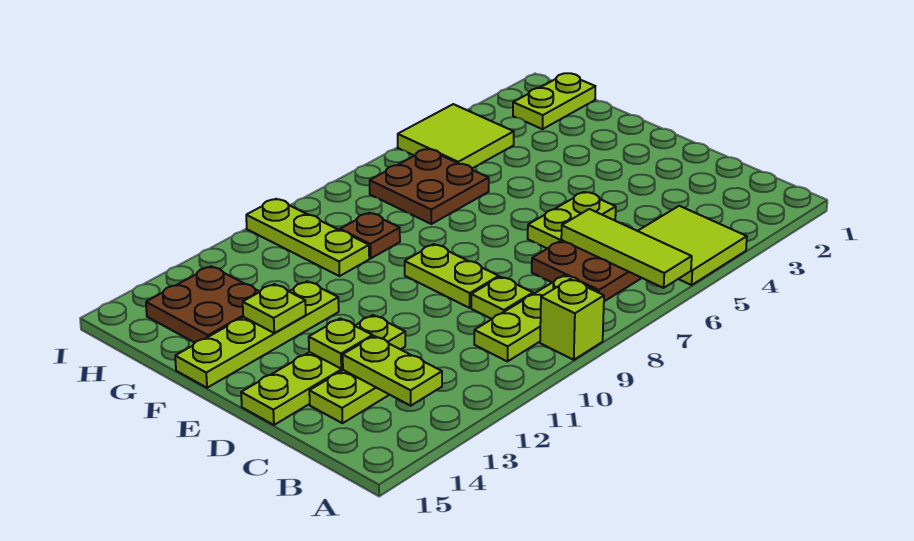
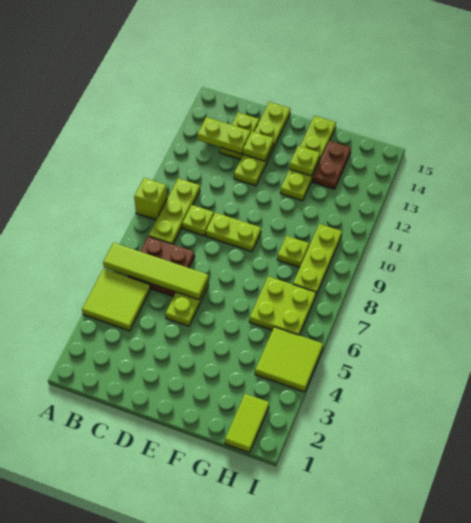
lime tile A6:C6 level 2 -> lime tile A6:D6 level 2
brown plate G6:H7 level 1 -> lime plate G6:H7 level 1
brown plate G9 level 1 -> lime plate G9 level 1
lime plate G10:I10 level 1 -> lime plate H8:H10 level 1
brown plate G13:H14 level 1 -> brown plate G13:G14 level 1
lime plate H1:H2 level 1 -> lime tile H1:H2 level 1

